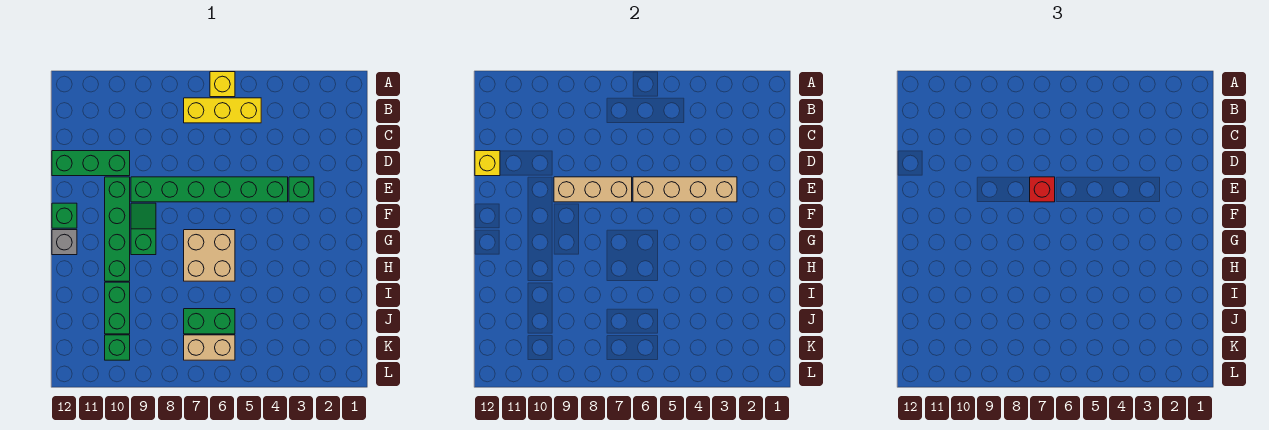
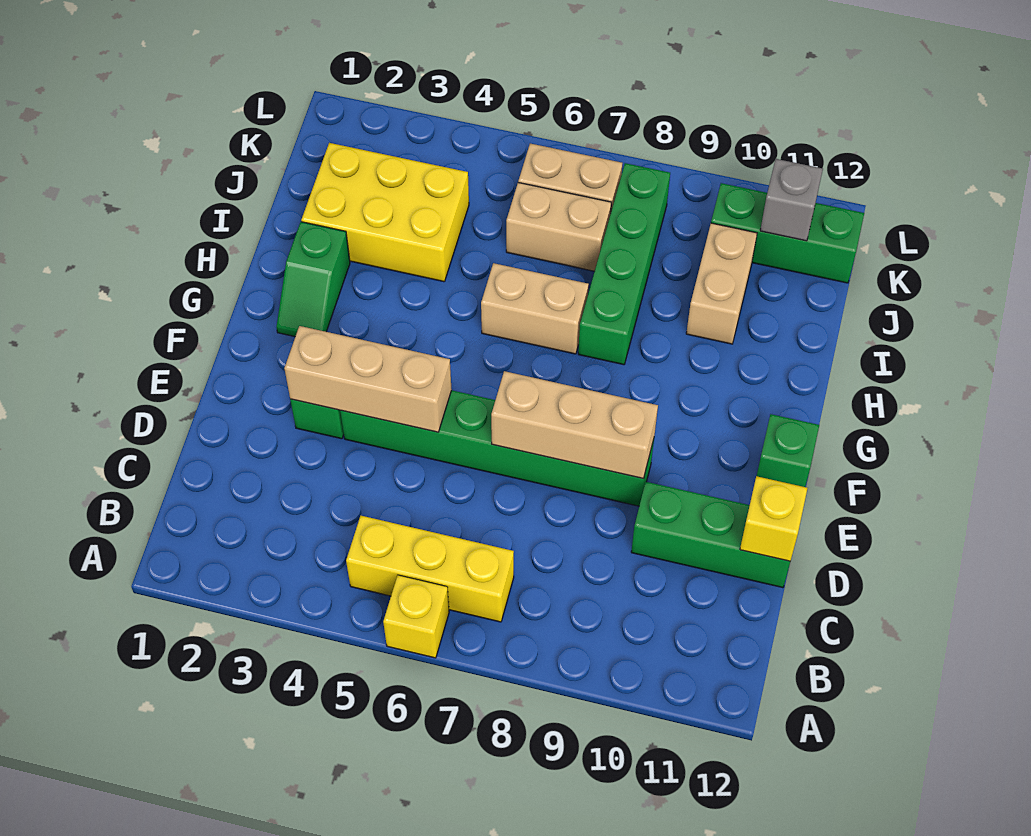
tan brick E3:E6 level 2 -> tan brick E3:E5 level 2
red brick E7 level 3 -> none
green brick E10:H10 level 1 -> green brick H8:K8 level 1
green slope F9:G9 level 1 top G -> green slope G2:H2 level 1 top H
tan brick G6:H7 level 1 -> tan brick H6:H7 level 1
grey brick G12 level 1 -> grey brick K11 level 2
none -> yellow brick I2:J4 level 1
green brick I10:J10 level 1 -> tan brick I10:J10 level 1
green brick J6:J7 level 1 -> tan brick J6:J7 level 1
green brick K10 level 1 -> green brick K10:K12 level 1

